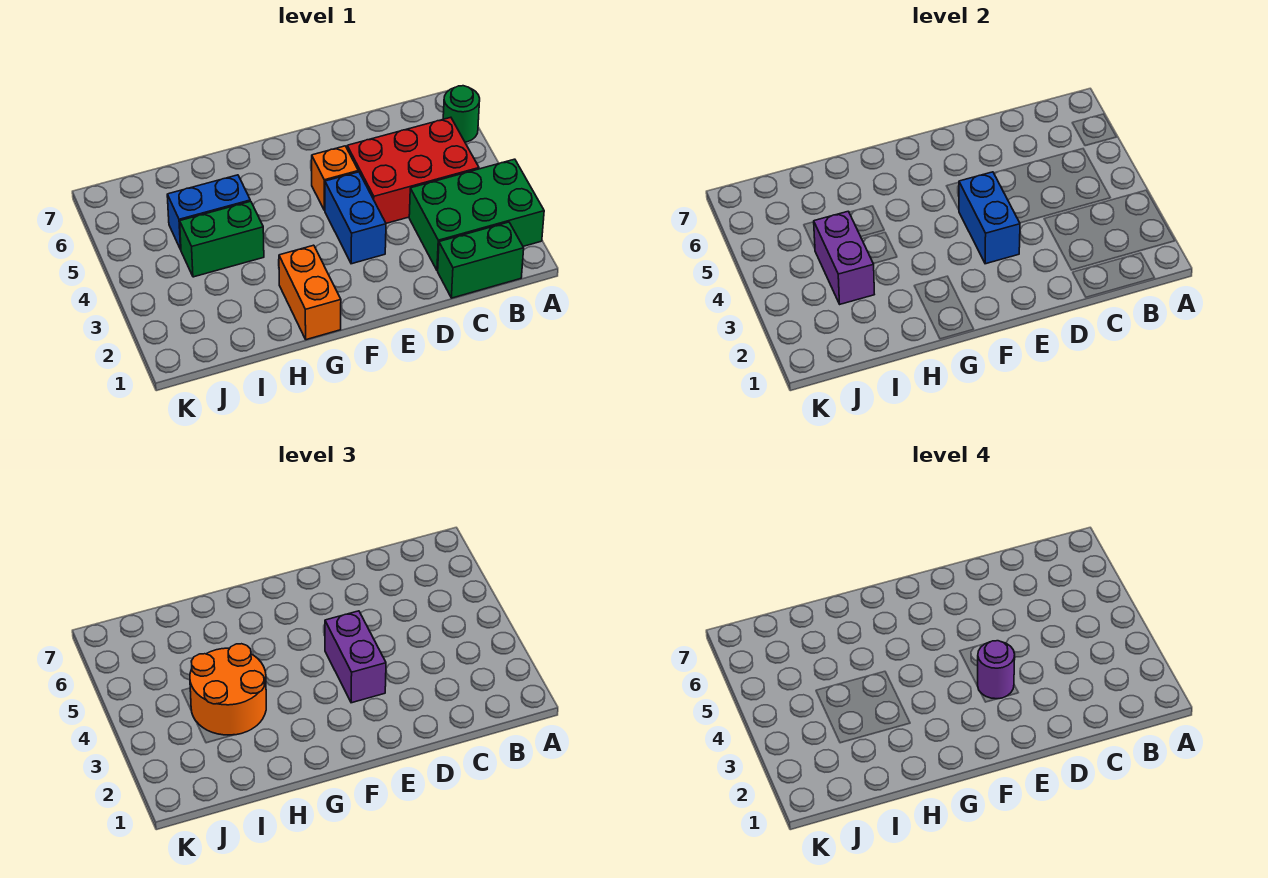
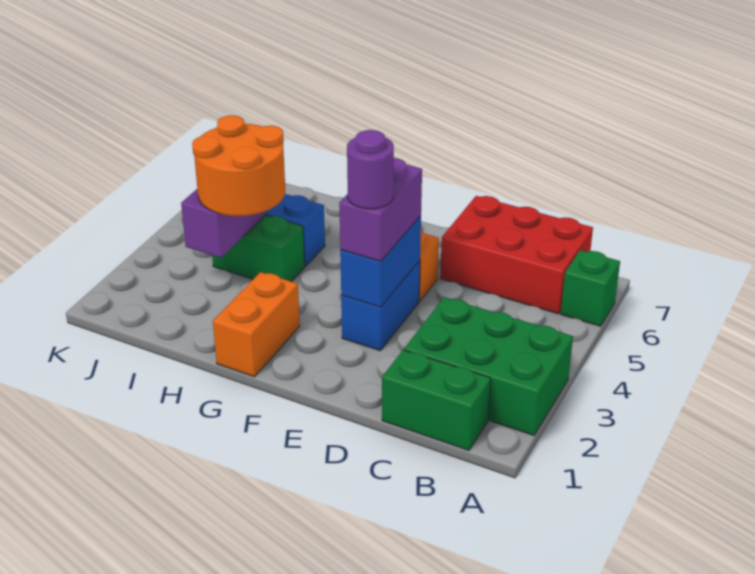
green round brick A6 level 1 -> green brick A6 level 1
red brick B4:D5 level 1 -> red brick B6:D7 level 1

